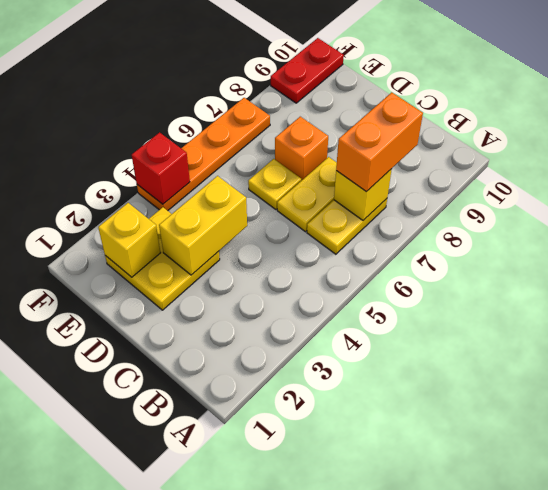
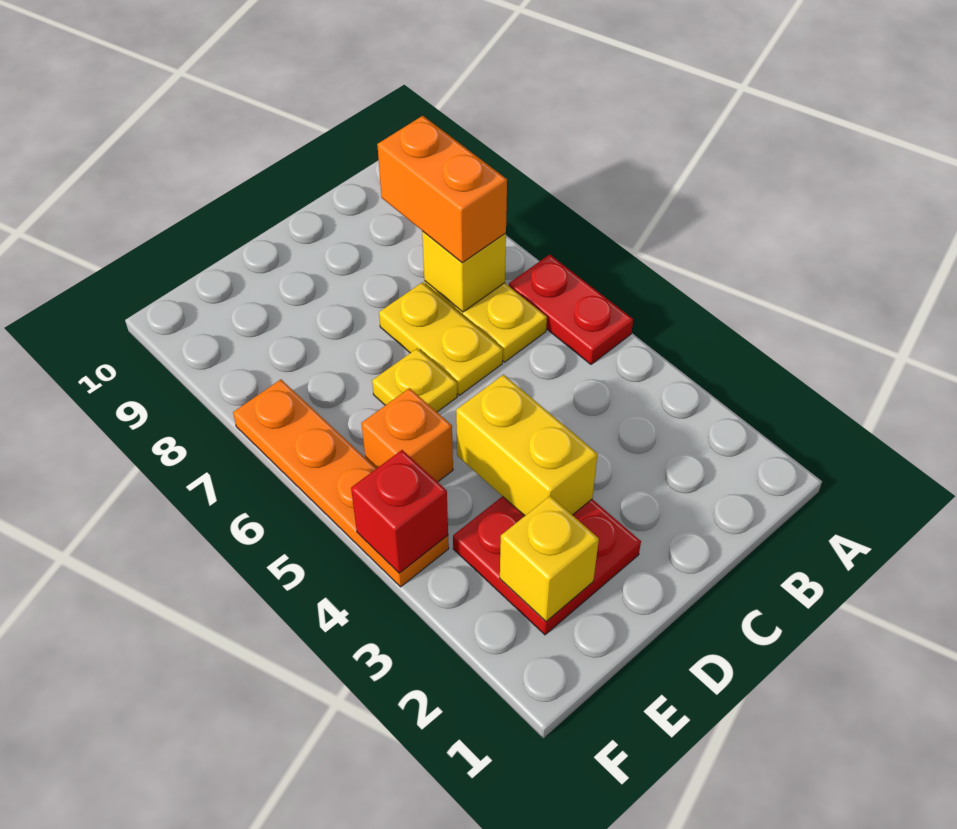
yellow plate D2:E3 level 1 -> red plate D2:E3 level 1
orange brick D7 level 1 -> orange brick E5 level 1
red plate F9:F10 level 1 -> red plate A5:A6 level 1

